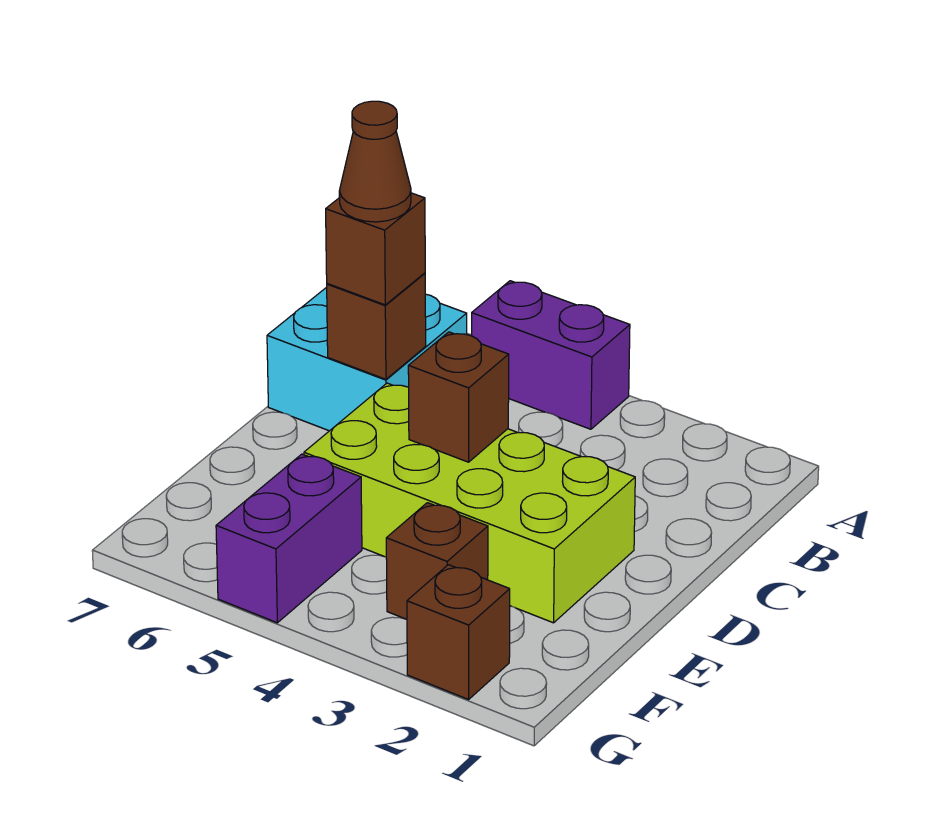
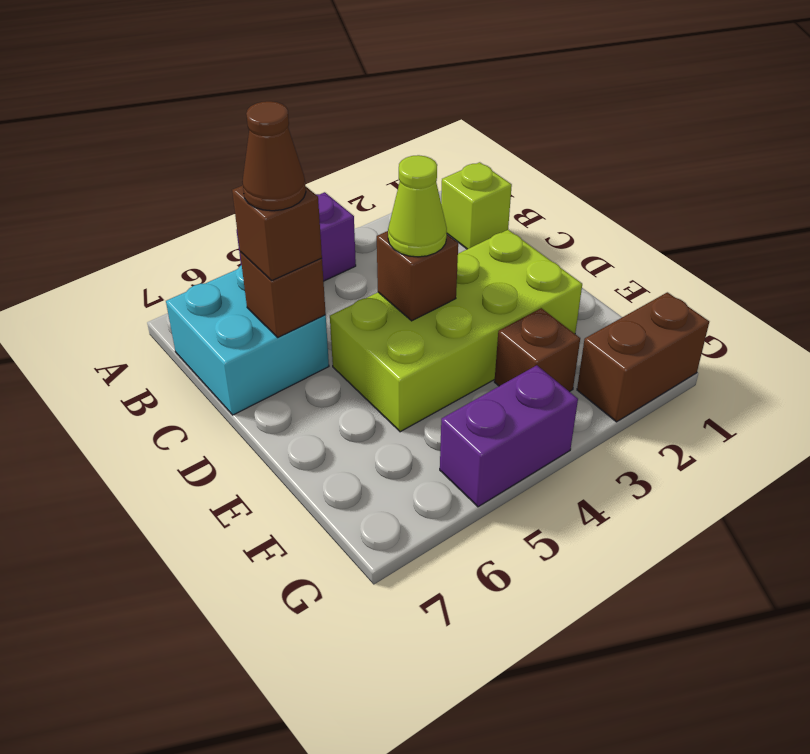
none -> lime brick B1 level 1
none -> lime cone D4 level 3
purple brick F5:G5 level 1 -> purple brick G4:G5 level 1
brown brick G2 level 1 -> brown brick G1:G2 level 1

